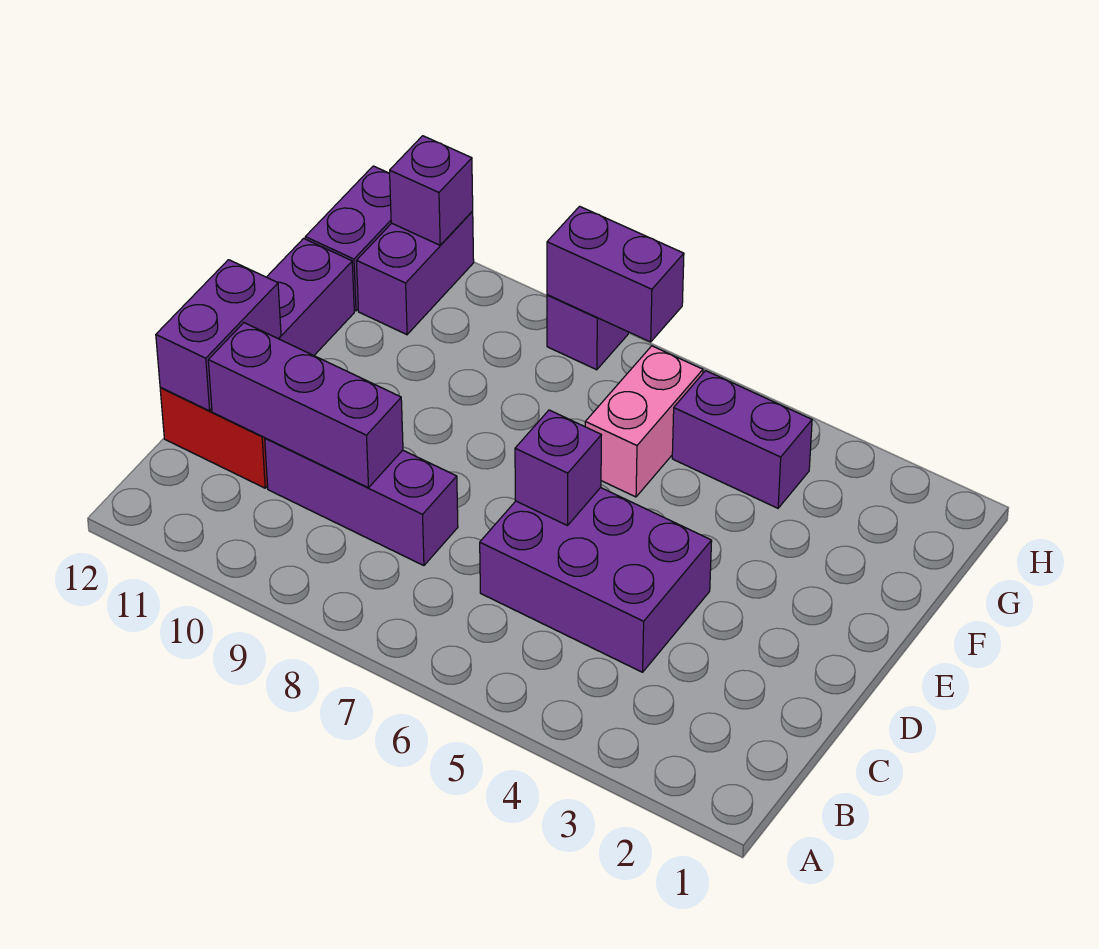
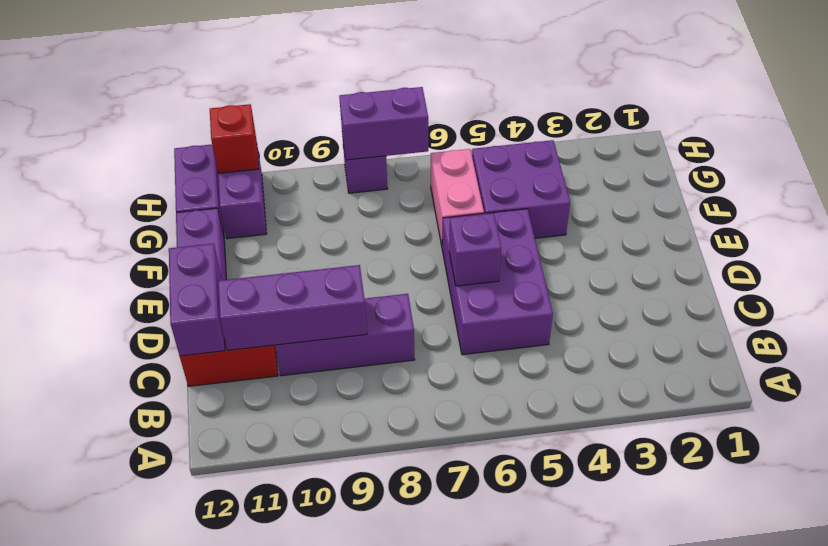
purple brick C4:D6 level 1 -> purple brick C5:E6 level 1
purple brick G4:G5 level 1 -> purple brick F4:G5 level 1
purple brick H11 level 2 -> red brick H11 level 2

